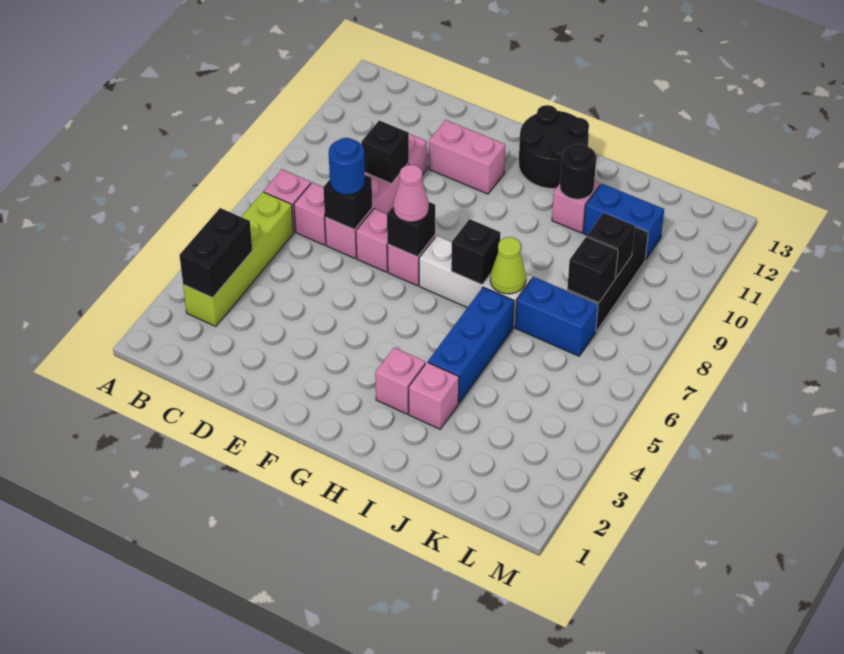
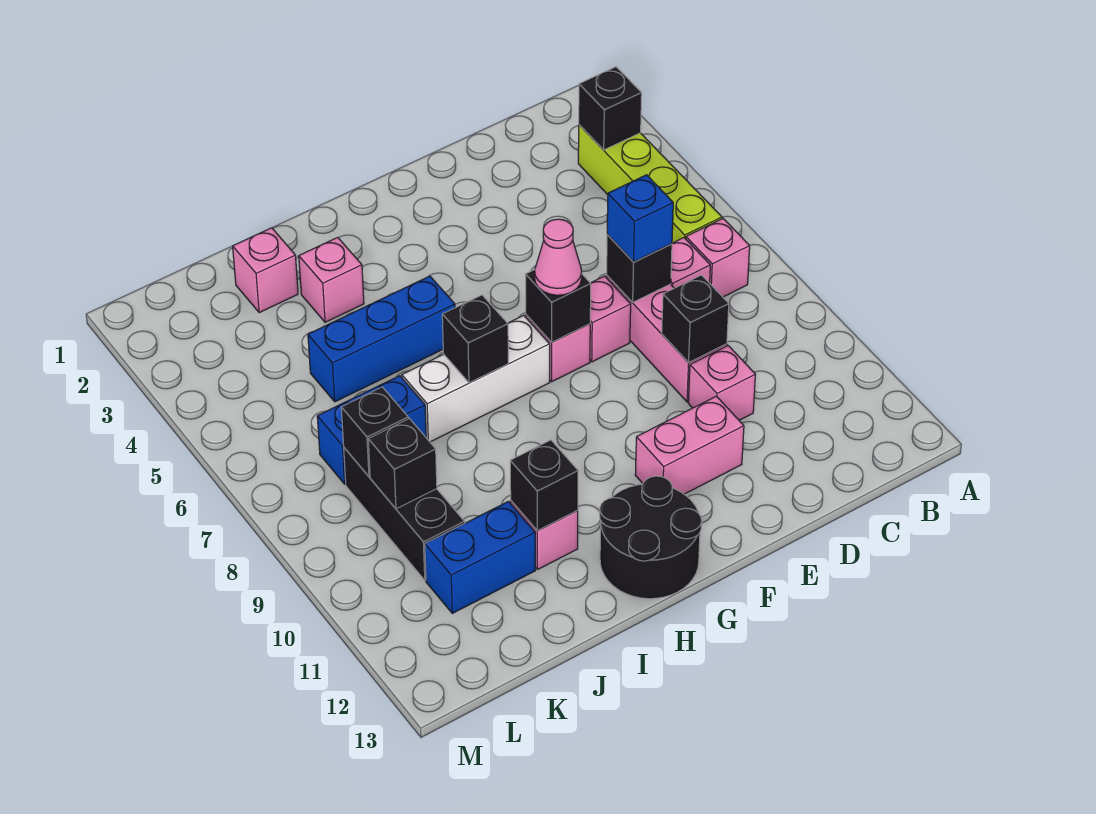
black brick B3:B4 level 2 -> black brick B3 level 2
blue round brick D7 level 3 -> blue brick D7 level 3
pink brick H3 level 1 -> pink brick J2 level 1
blue brick I4:I6 level 1 -> blue brick H5:J5 level 1
lime cone I7 level 2 -> none
black round brick I11 level 2 -> black brick I11 level 2

